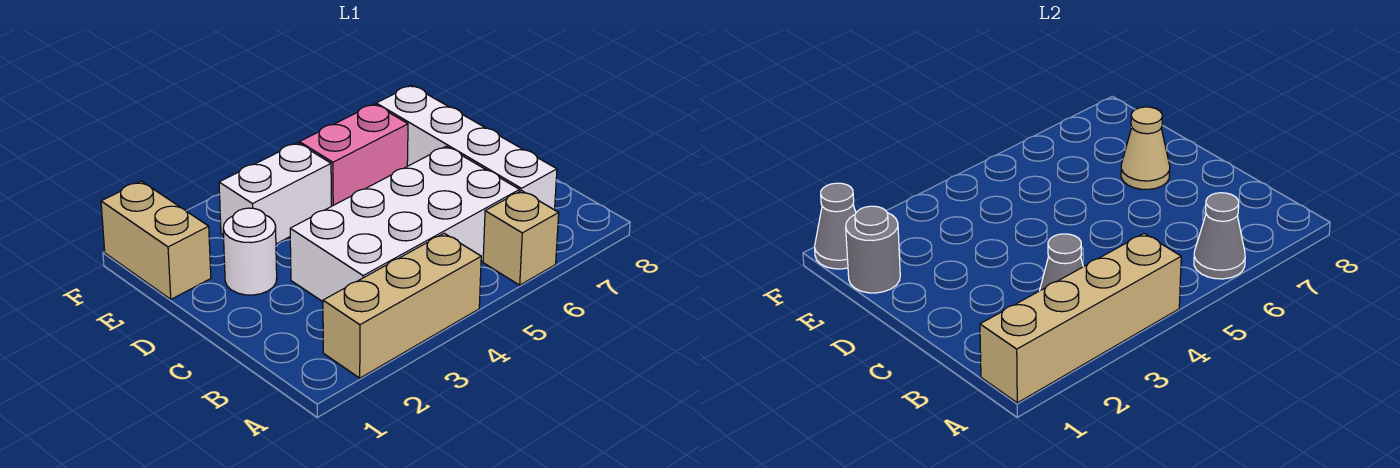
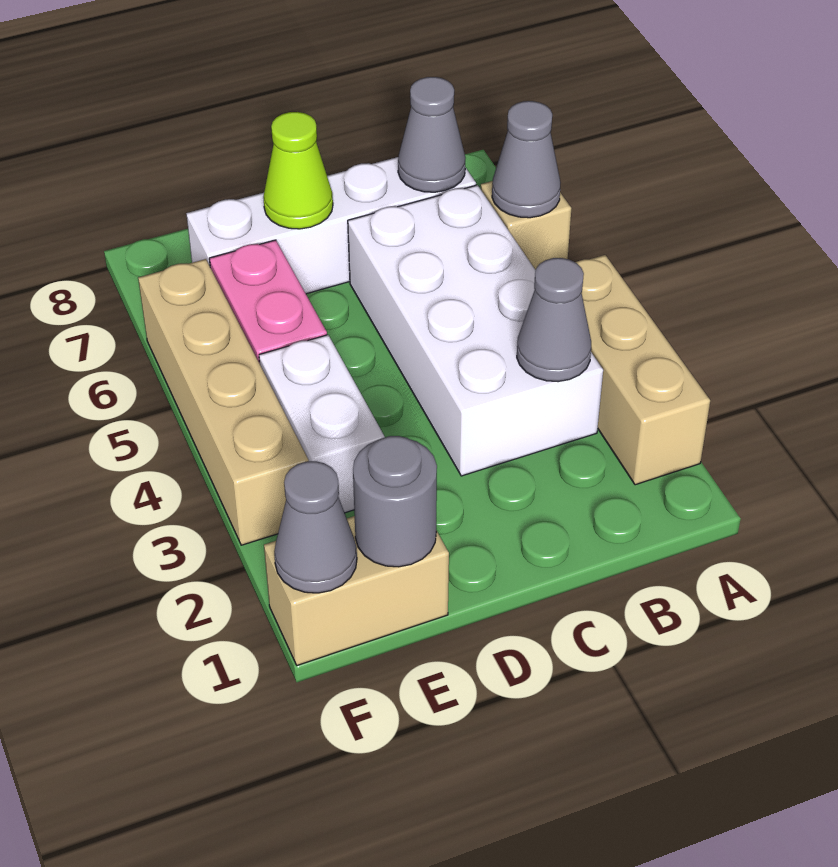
tan brick A1:A4 level 2 -> tan brick F3:F6 level 1
none -> grey cone B7 level 2
white round brick D2 level 1 -> none
tan cone D7 level 2 -> lime cone D7 level 2

